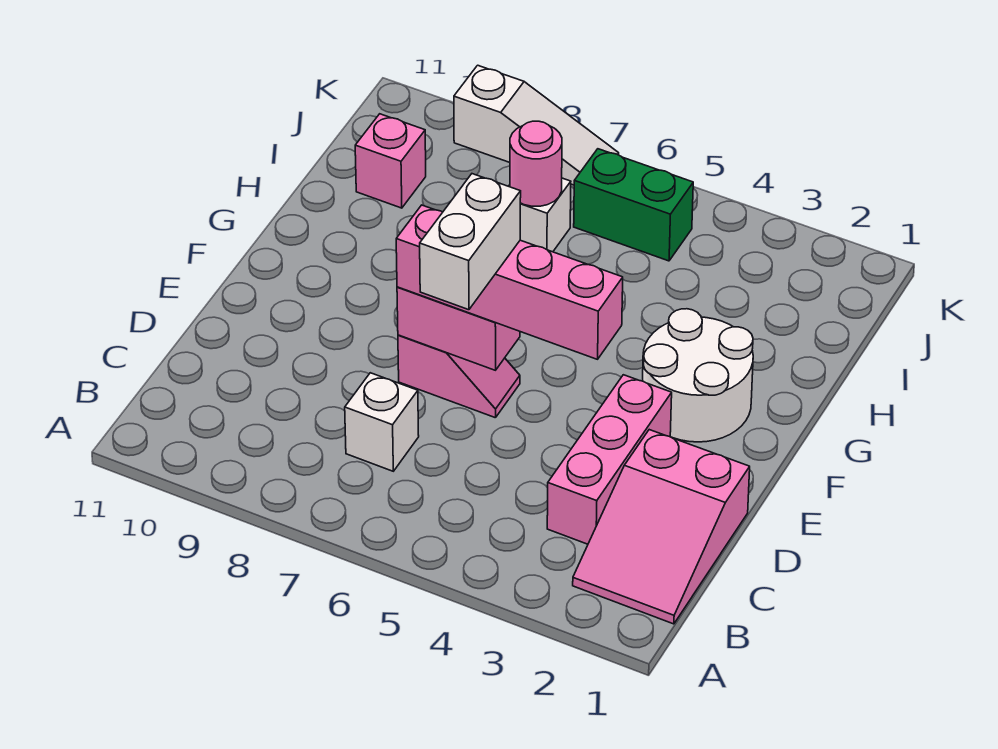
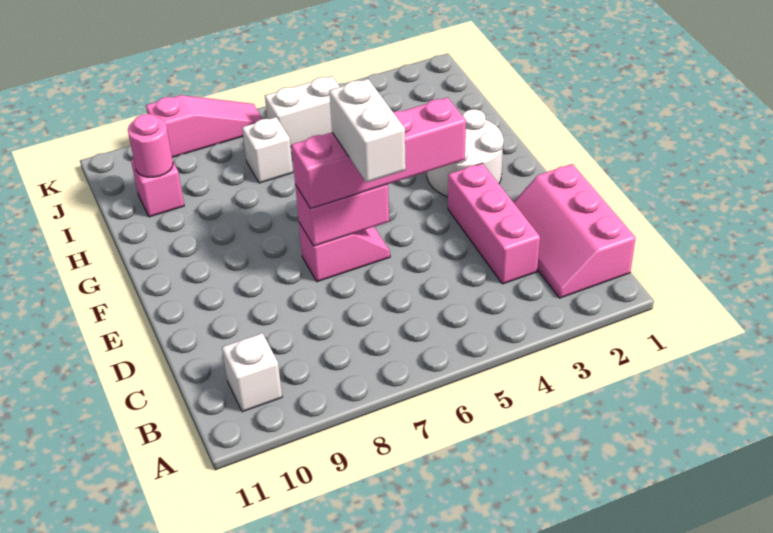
pink slope B1:D2 level 1 top D -> pink slope B1:D2 level 1 top 1
white brick C7 level 1 -> white brick B10 level 1
pink round brick I7 level 2 -> pink round brick I10 level 2
green brick J5:J6 level 1 -> white brick J5:J6 level 1
white slope K7:K9 level 1 top 9 -> pink slope K7:K9 level 1 top 9

